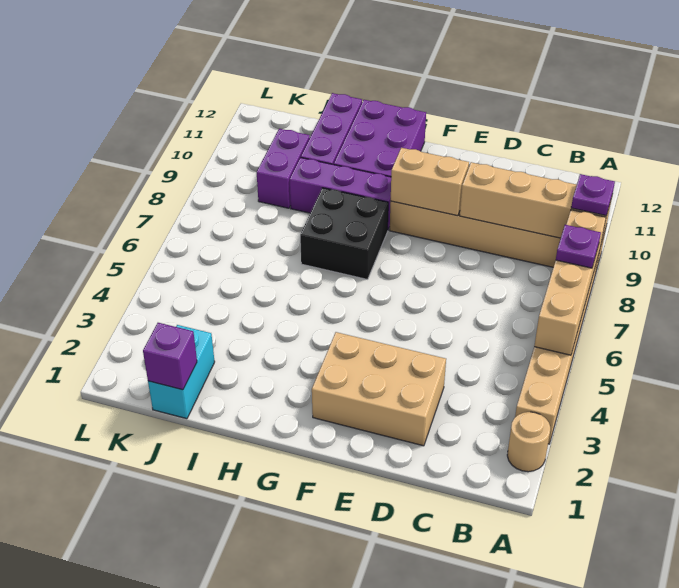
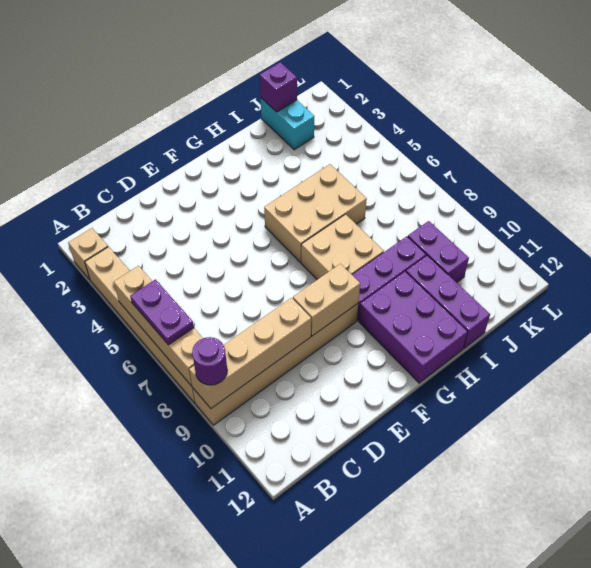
tan round brick A2 level 1 -> tan brick A2 level 1
purple plate A7 level 3 -> purple plate A6:A7 level 3
purple plate A9 level 3 -> purple round brick A9 level 3
tan brick D2:F3 level 1 -> tan brick G5:I6 level 1
black brick G7:H8 level 1 -> tan brick G7:H8 level 1

